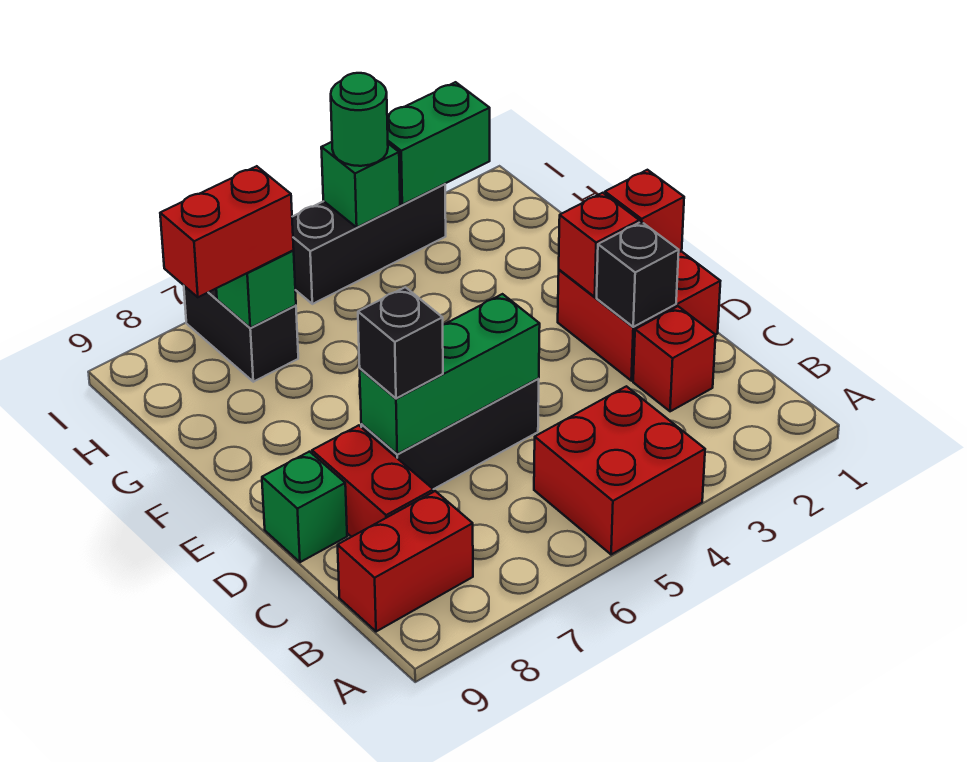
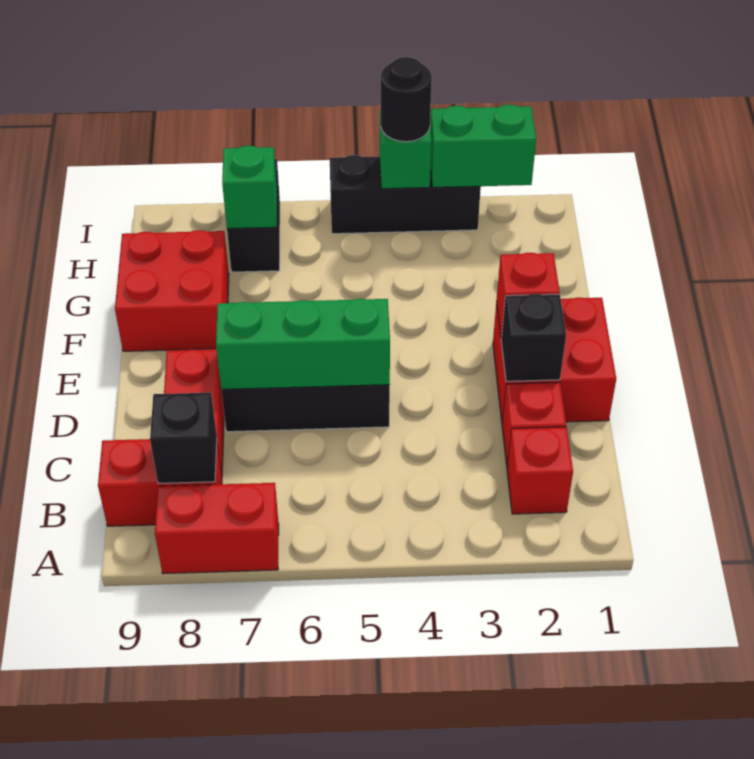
red brick A4:B5 level 1 -> red brick F8:G9 level 1
black brick D7 level 3 -> black brick B8 level 2
green brick D9 level 1 -> none
red brick E1 level 2 -> red brick B2 level 1
red brick H7:H8 level 3 -> red brick A7:A8 level 1
green round brick I4 level 3 -> black round brick I4 level 3

